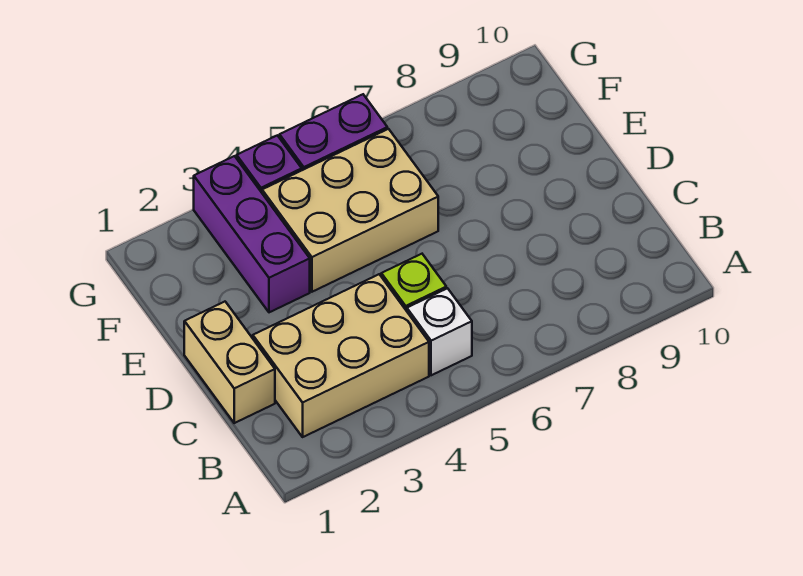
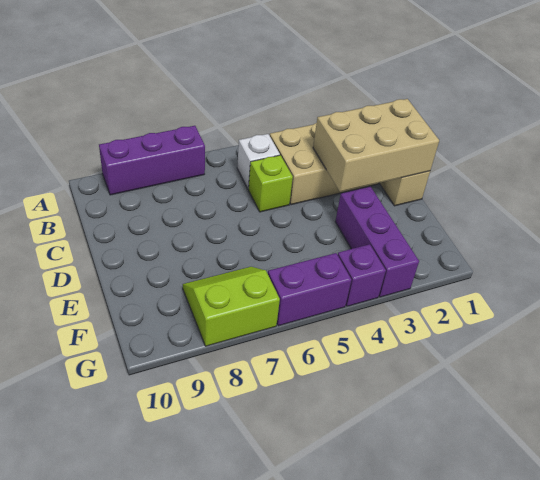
none -> purple brick A7:A9 level 1
tan brick E4:F6 level 1 -> tan brick C1:D3 level 2
none -> lime slope F7:G8 level 1 top G

